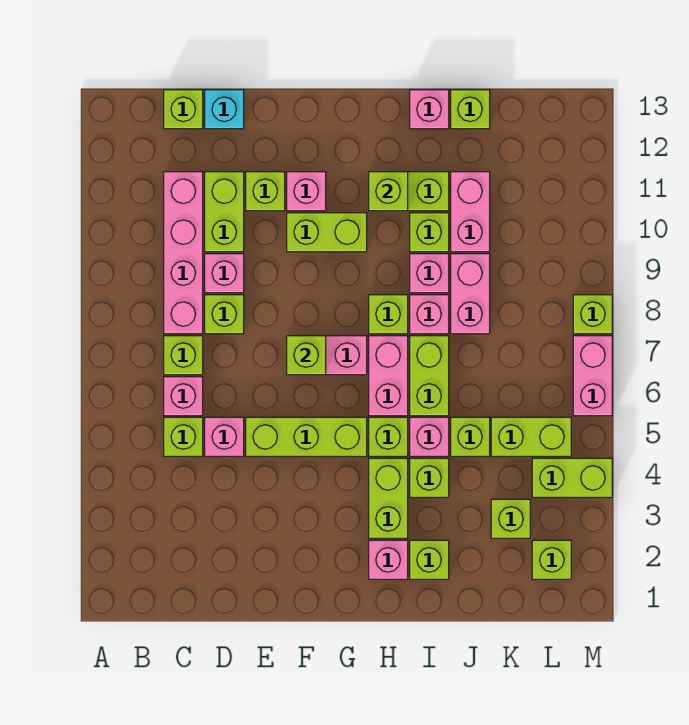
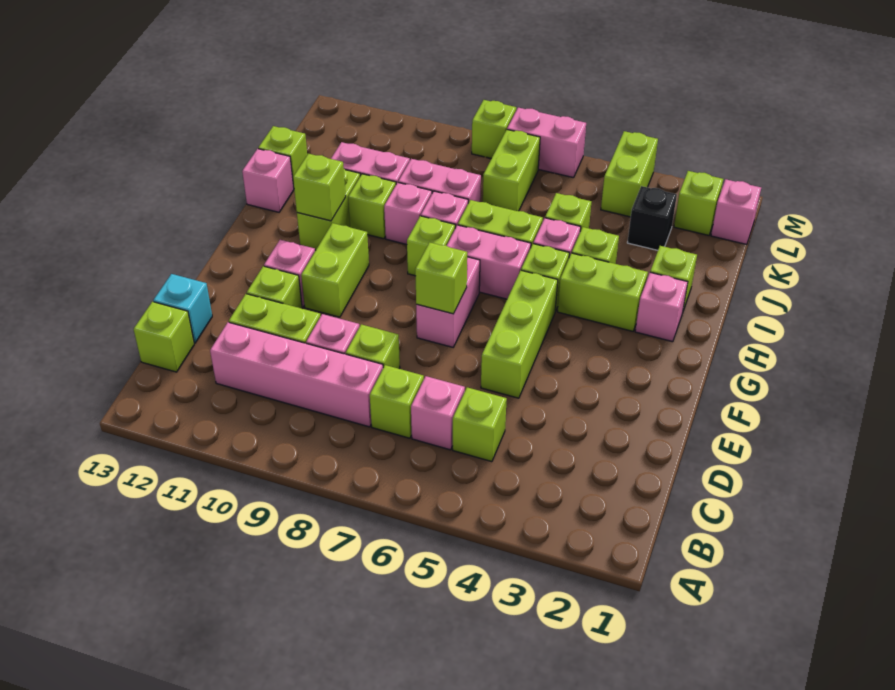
pink brick D5 level 1 -> pink brick L1 level 1
lime brick K3 level 1 -> black brick K3 level 1
lime brick K5:L5 level 1 -> lime brick K7:L7 level 1

